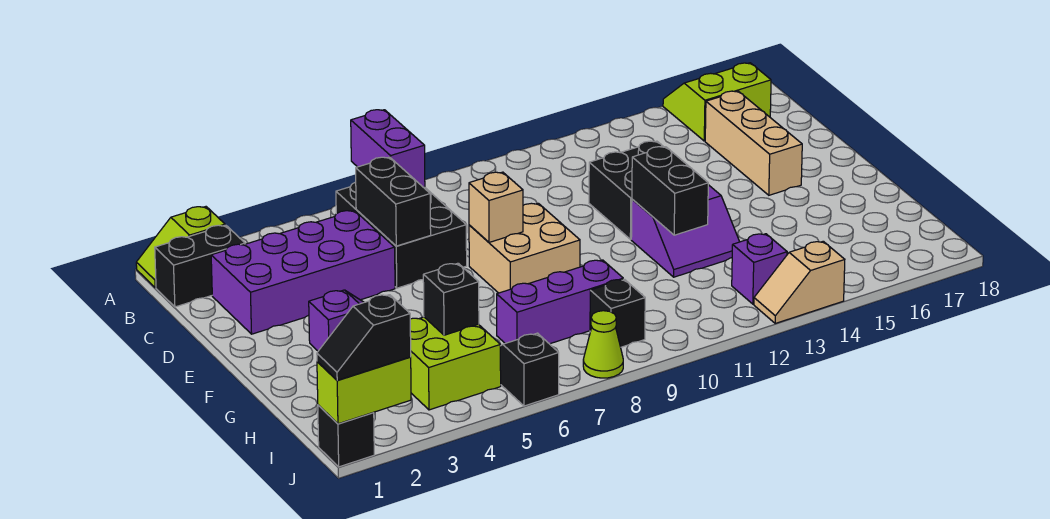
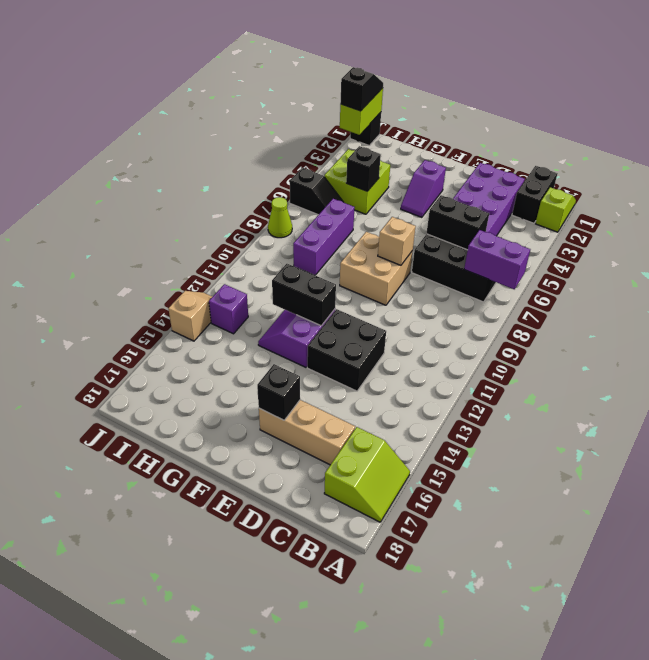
black brick I9 level 1 -> black brick E16 level 2

